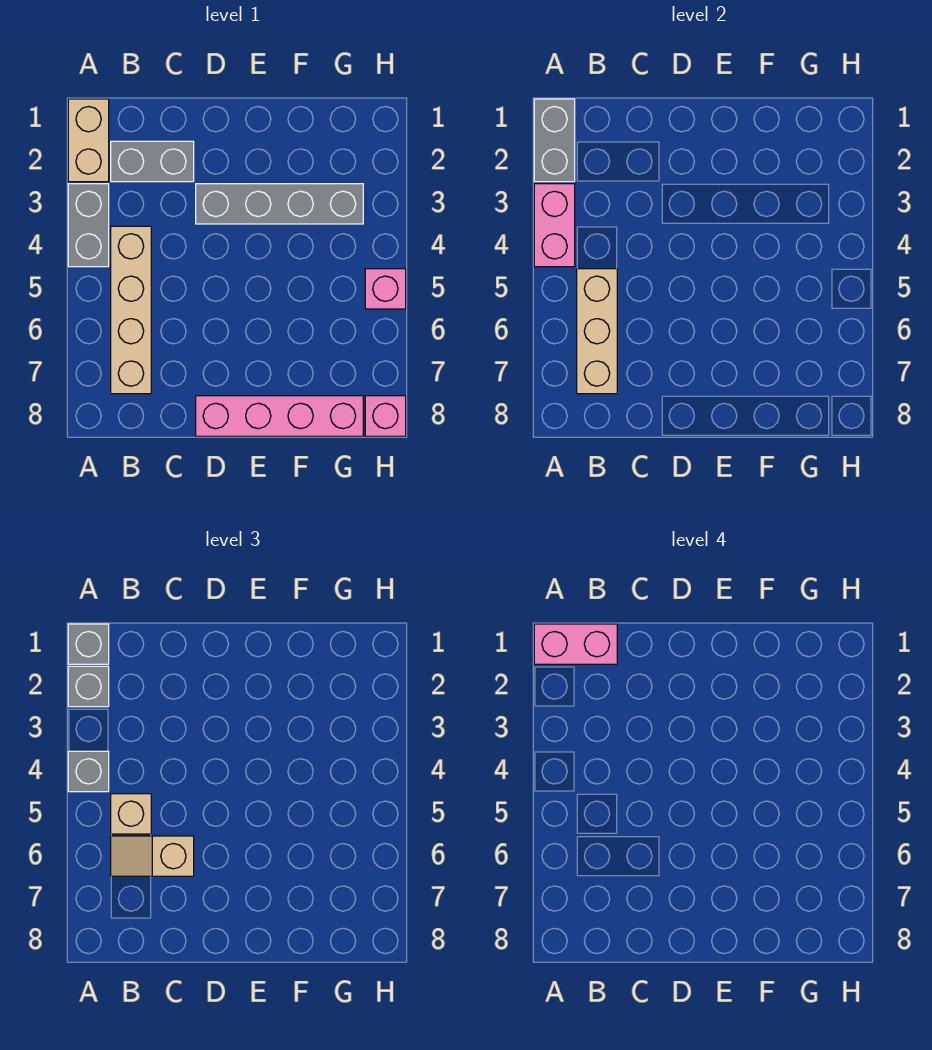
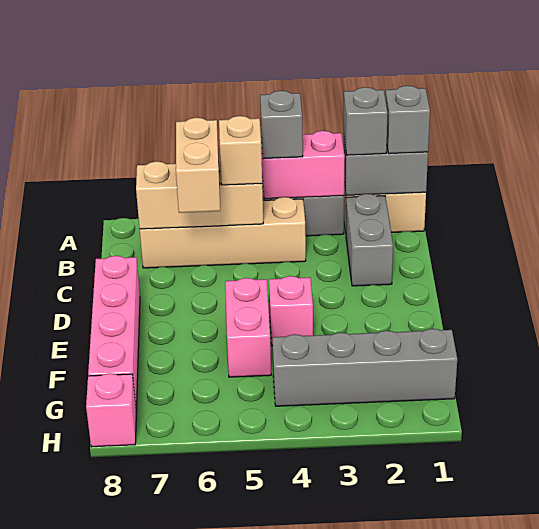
pink brick A1:B1 level 4 -> pink brick E5:F5 level 1
tan slope B6:C6 level 3 top C -> tan brick B6:C6 level 3
grey brick D3:G3 level 1 -> grey brick G1:G4 level 1
pink brick H5 level 1 -> pink brick E4 level 1

